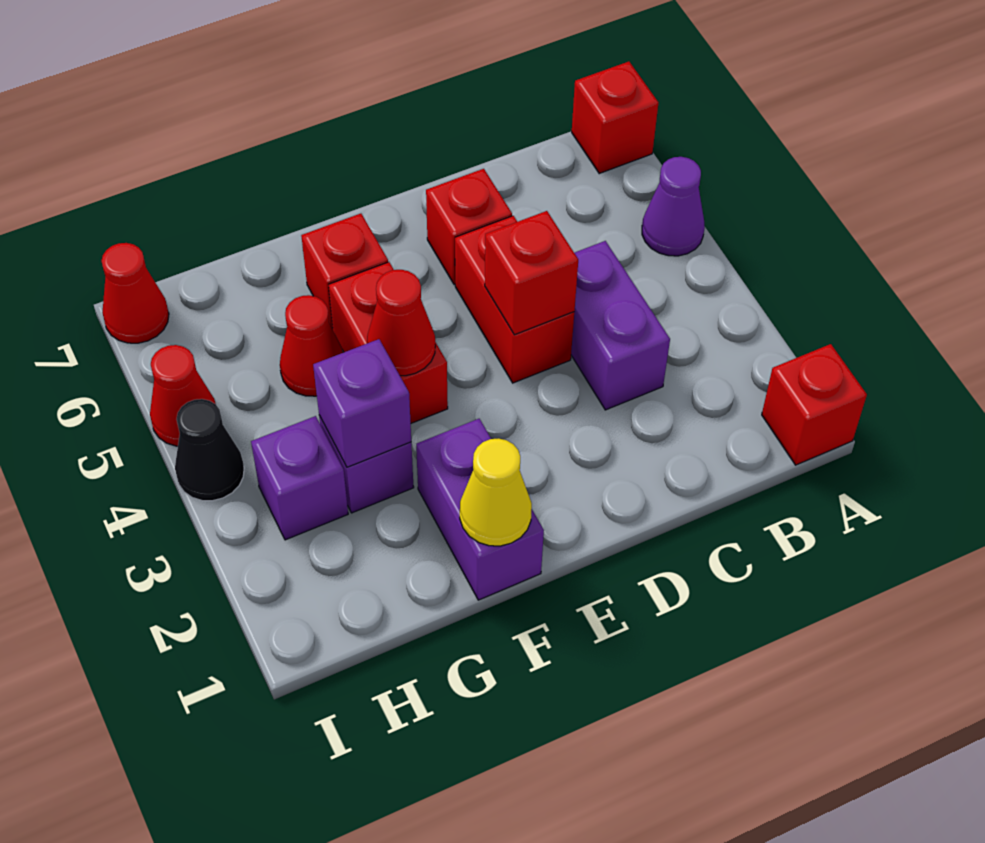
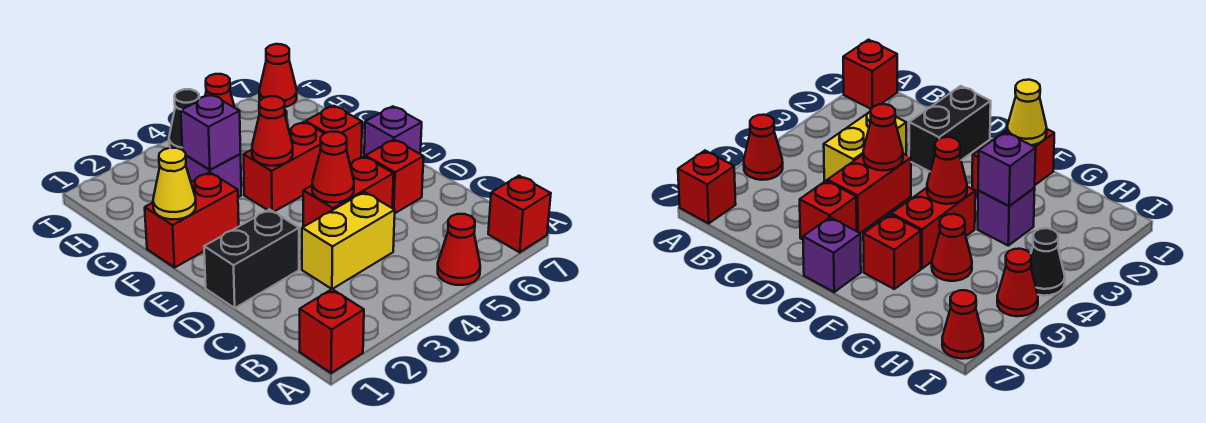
purple cone A5 level 1 -> red cone A5 level 1
purple brick C3:C4 level 1 -> yellow brick C3:C4 level 1
none -> black brick D1:D2 level 1
red brick D4 level 2 -> red cone D4 level 2
purple brick F1:F2 level 1 -> red brick F1:F2 level 1
purple brick H3 level 1 -> purple brick E7 level 1

